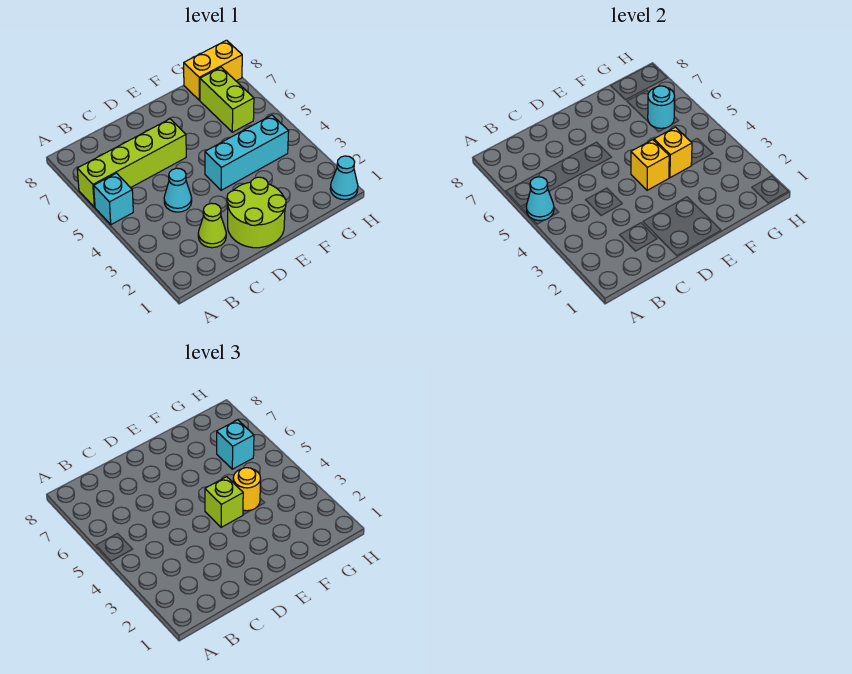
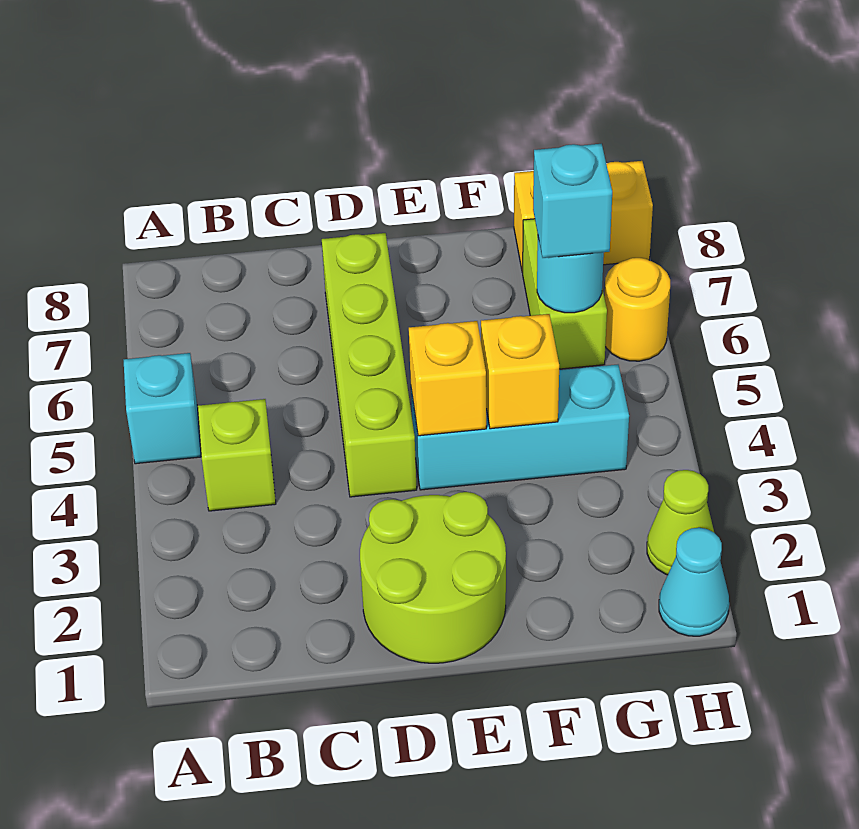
cyan cone A5 level 2 -> none
lime brick A6:D6 level 1 -> lime brick D4:D7 level 1
lime cone C2 level 1 -> lime cone H2 level 1
cyan cone C4 level 1 -> none
lime brick E4 level 3 -> lime brick B4 level 1
yellow round brick F4 level 3 -> yellow round brick H6 level 1

